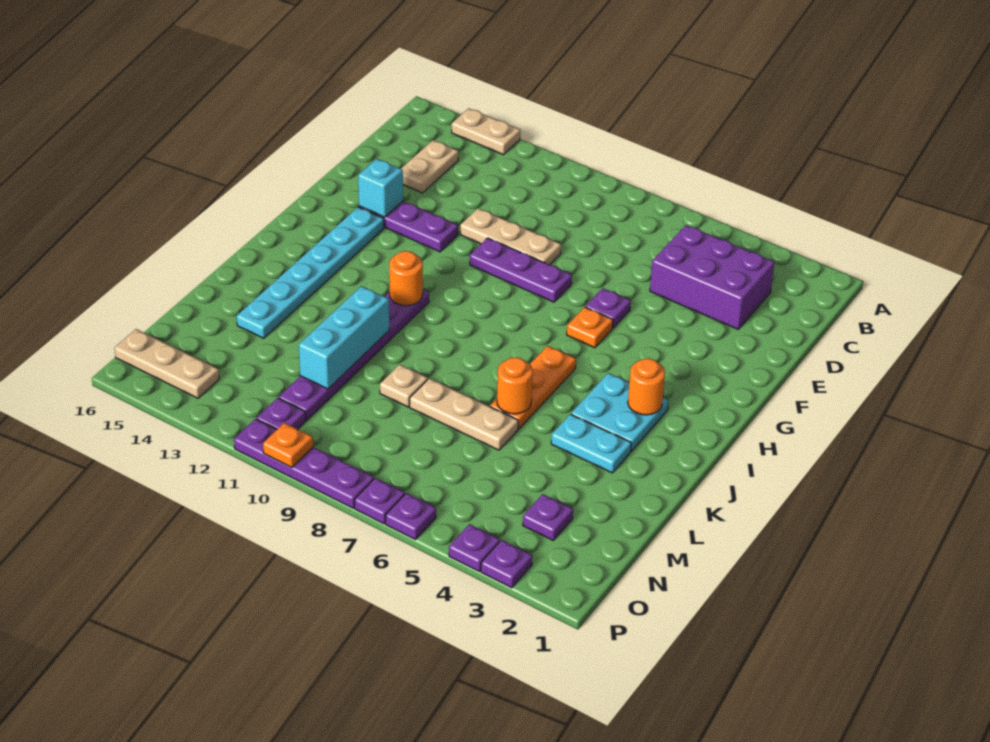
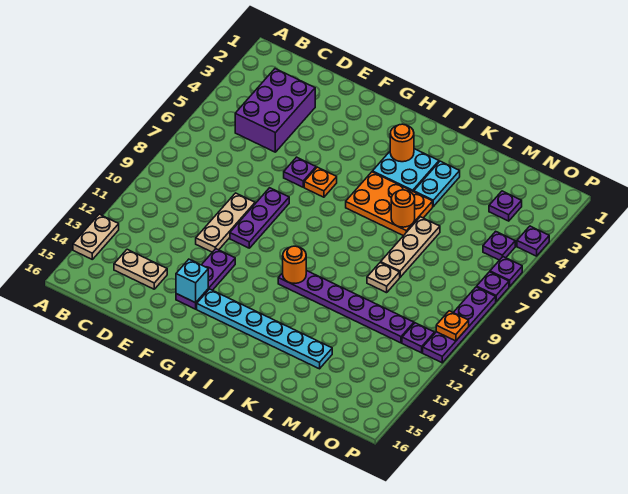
orange plate I6:K6 level 1 -> orange plate I5:K6 level 1
cyan brick K11:M11 level 2 -> none
tan plate O14:O16 level 1 -> none
purple plate P3 level 1 -> purple plate O5 level 1

